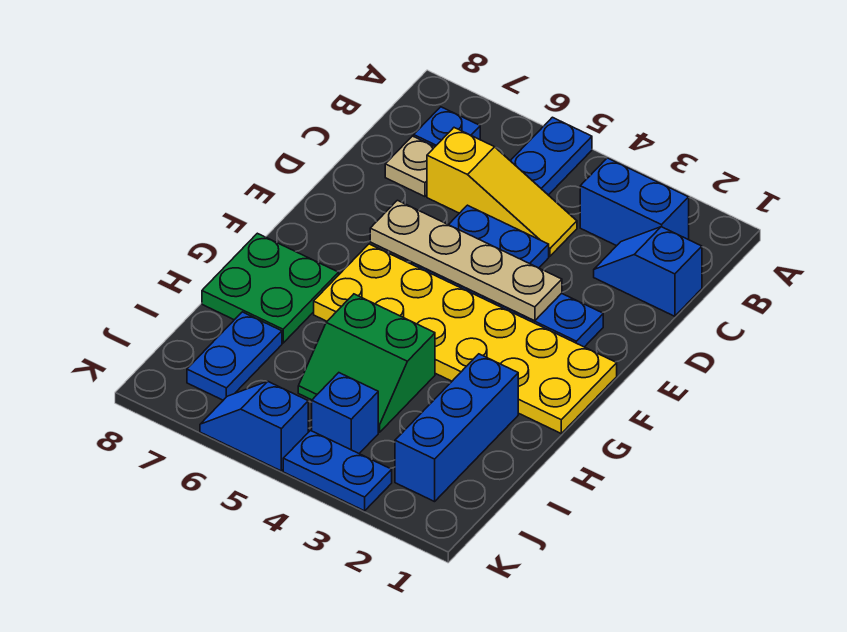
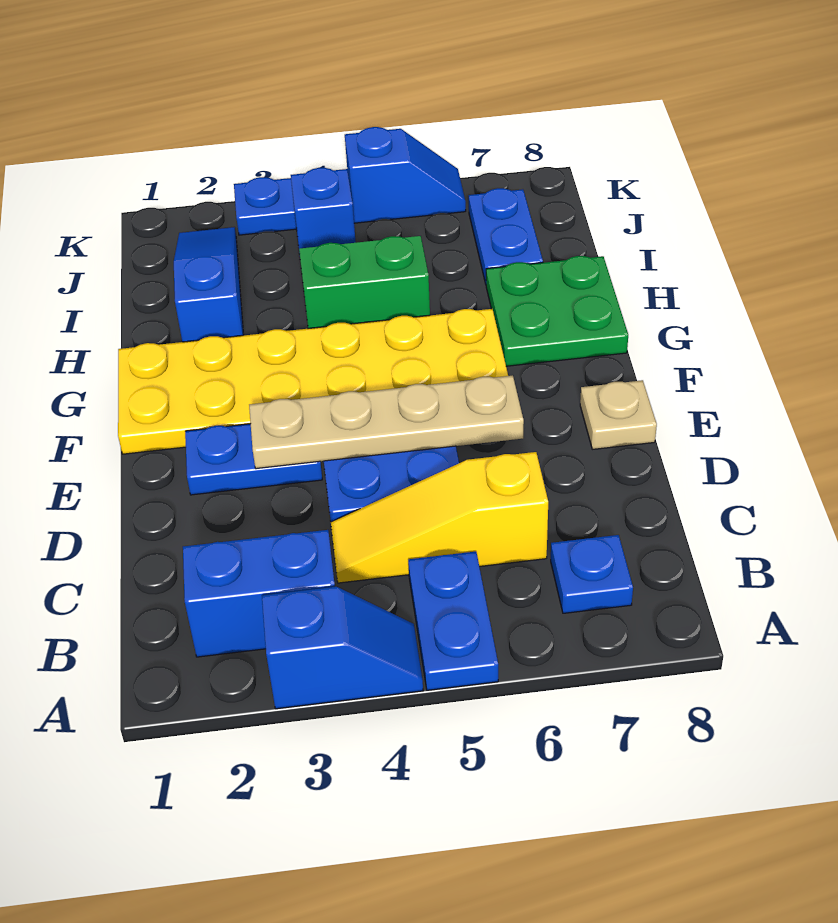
blue slope C1:C2 level 1 top 1 -> blue slope A3:A4 level 1 top 3
tan plate C7 level 1 -> tan plate E8 level 1
blue brick H2:J2 level 1 -> blue slope H2:J2 level 1 top H

